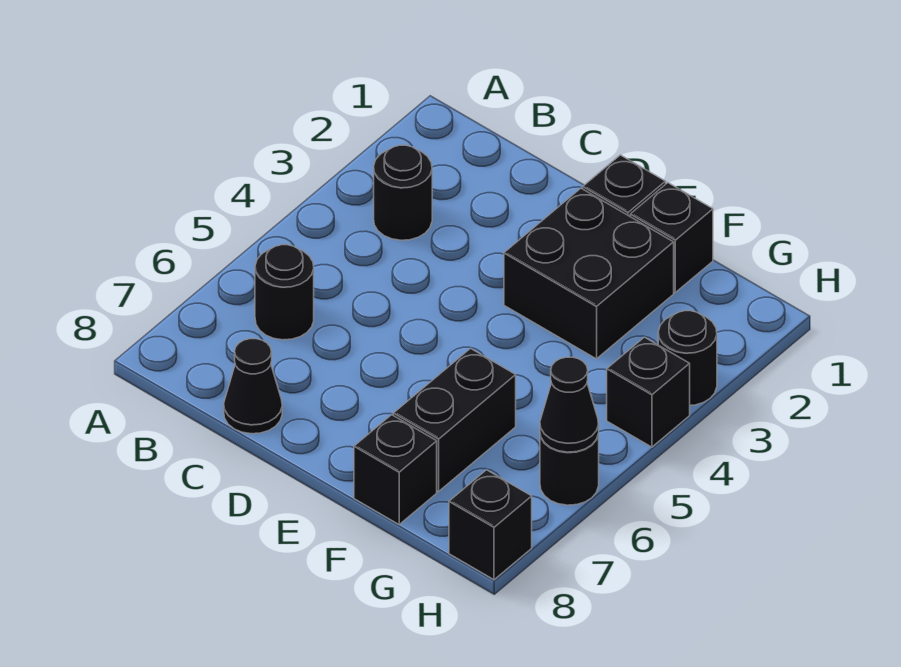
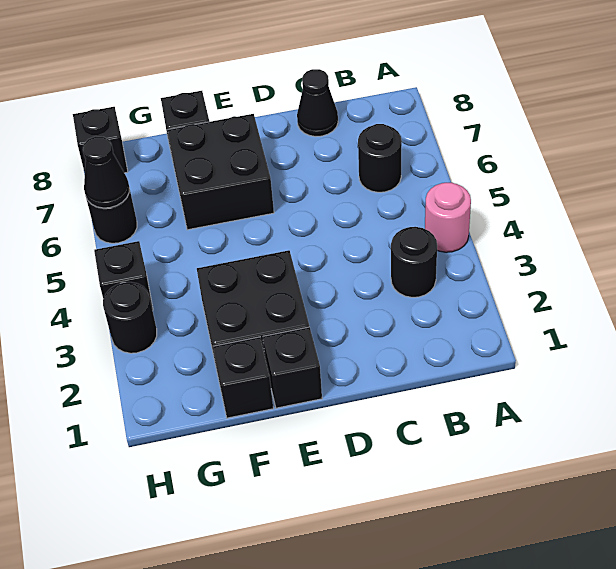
none -> pink round brick A4 level 1
black brick F6:F7 level 1 -> black brick E6:F7 level 1

